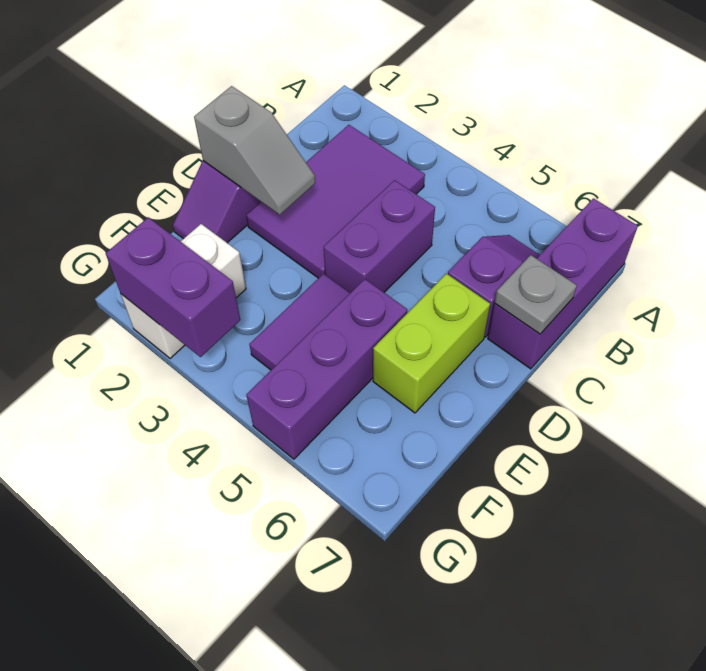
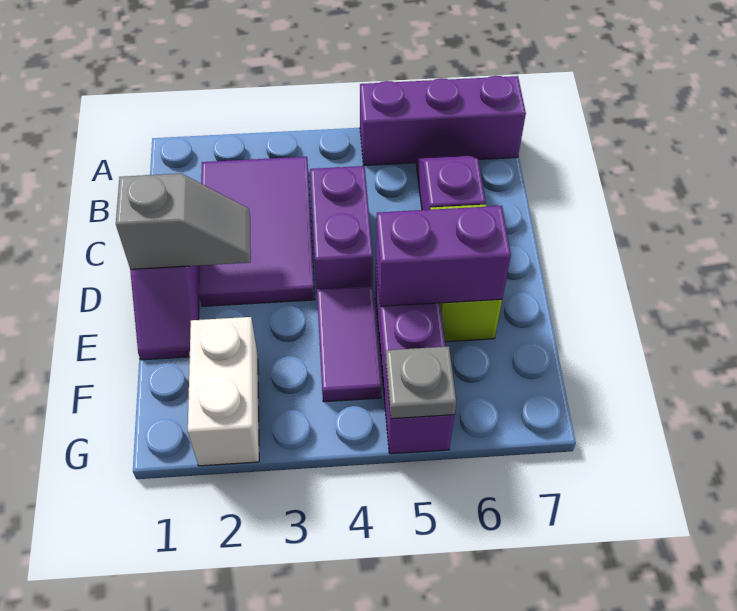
purple brick A7:C7 level 1 -> purple brick A5:A7 level 1
grey plate C7 level 2 -> grey plate G5 level 2
purple brick G2:G3 level 2 -> purple brick E5:E6 level 2

